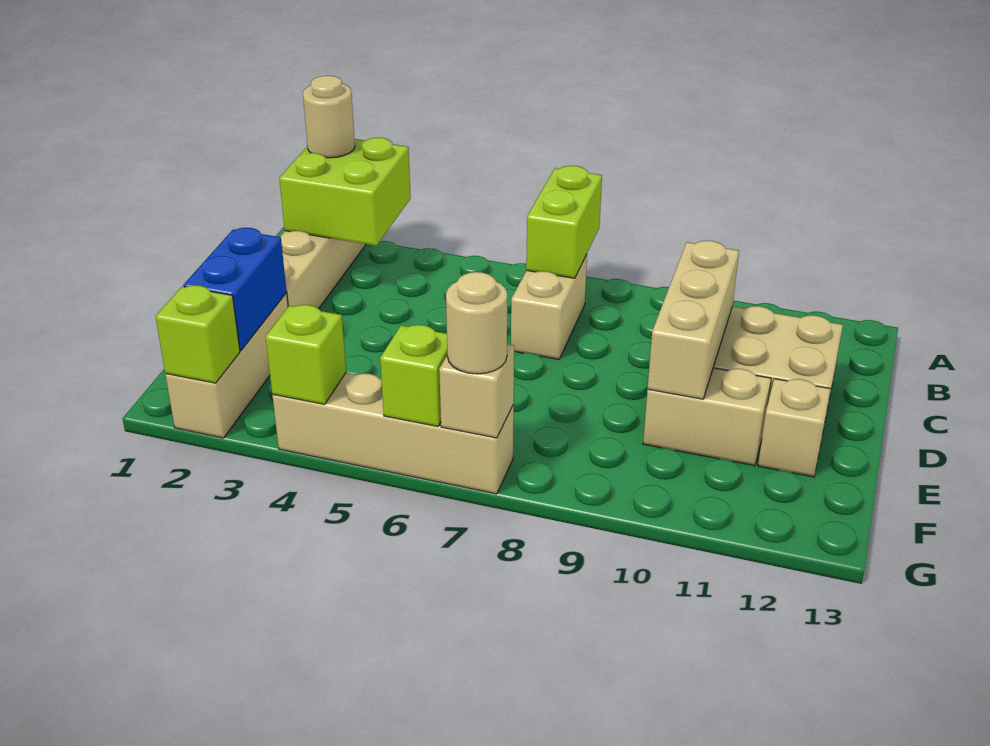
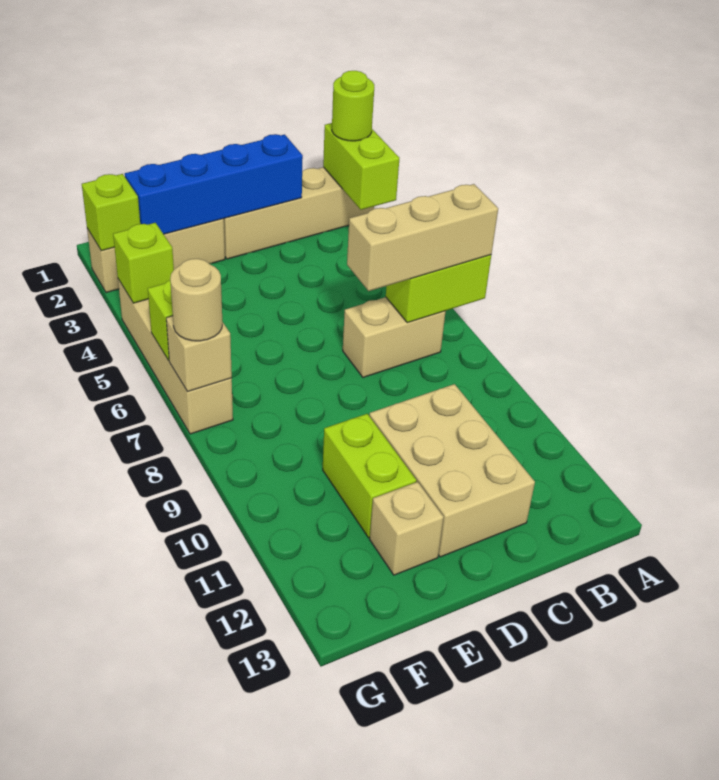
lime brick A2:B3 level 2 -> lime brick A2:A3 level 2
tan round brick A2 level 3 -> lime round brick A2 level 3
tan brick C10:E10 level 2 -> tan brick A7:C7 level 3
blue brick E2:F2 level 2 -> blue brick C2:F2 level 2
tan brick E10:E11 level 1 -> lime brick E10:E11 level 1

